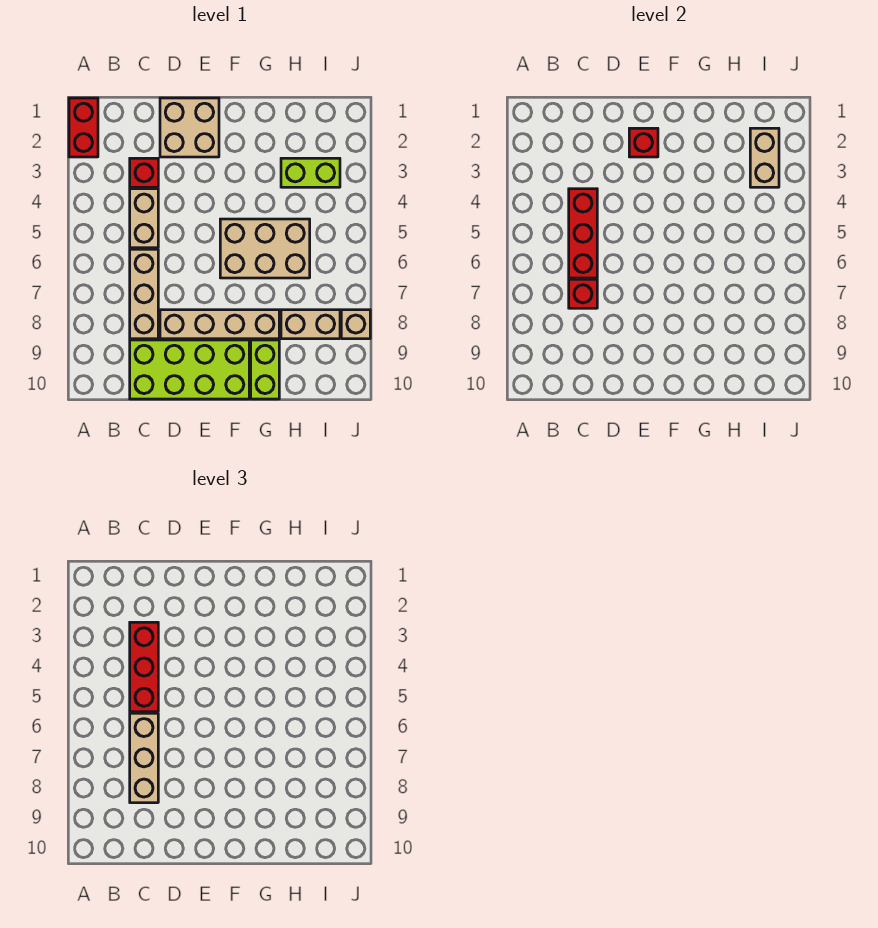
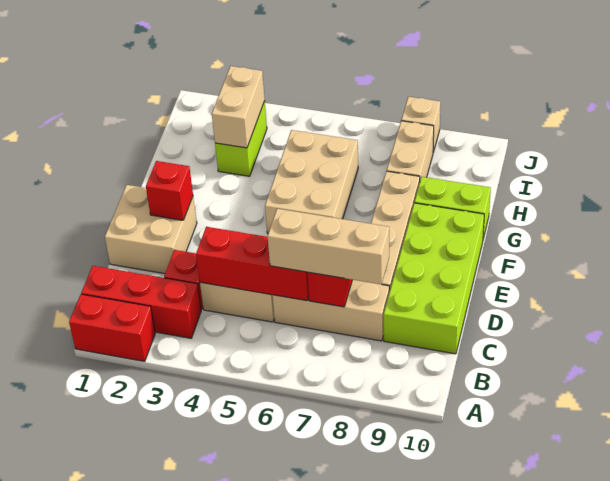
red brick C3:C5 level 3 -> red brick B1:B3 level 1
tan brick I2:I3 level 2 -> tan brick H3:I3 level 2

